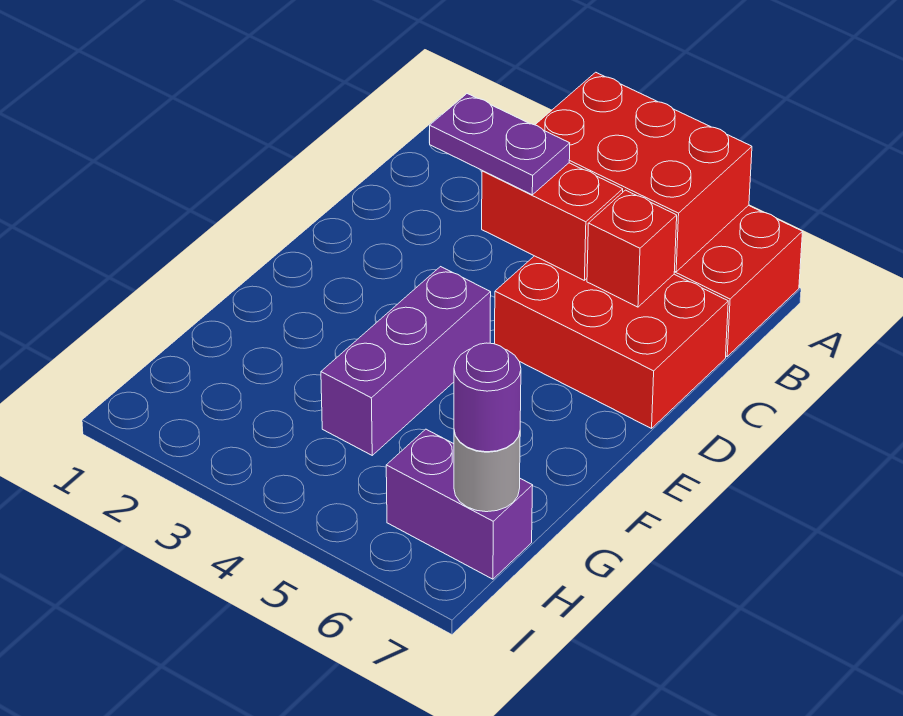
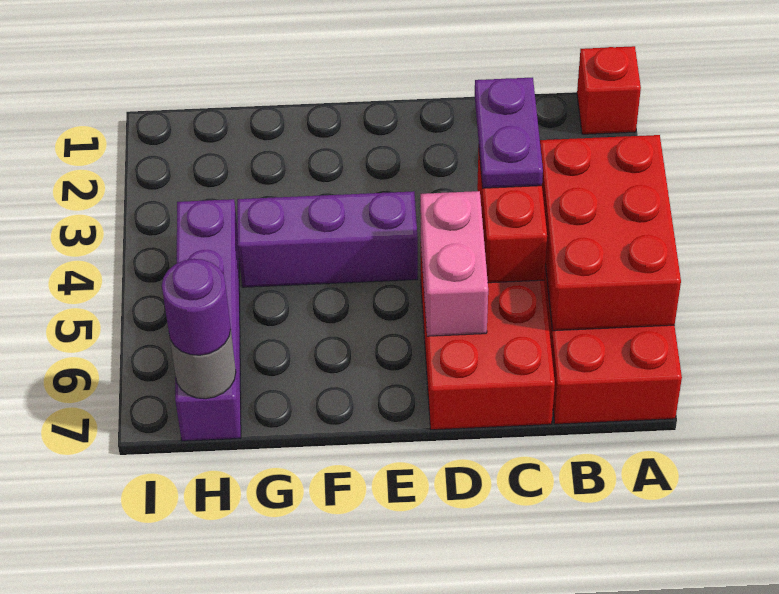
red brick C6 level 2 -> red brick A1 level 1
none -> pink brick D5:D6 level 2
purple brick H6:H7 level 1 -> purple brick H4:H7 level 1

